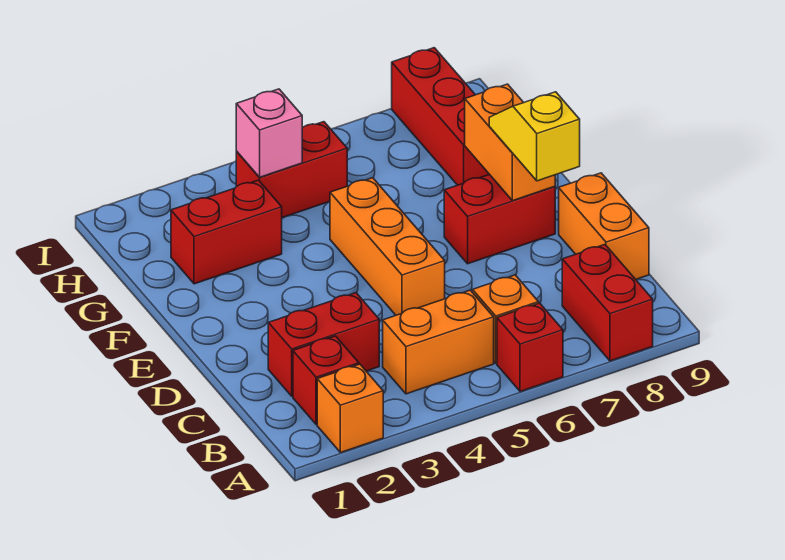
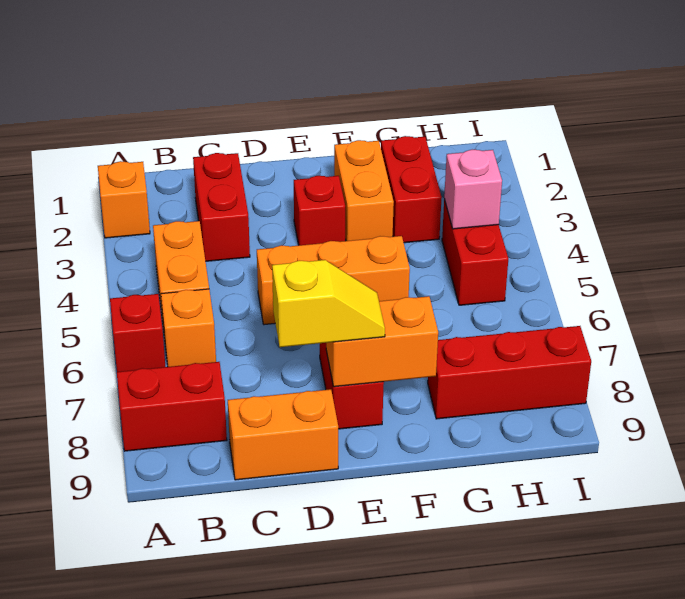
red brick B2 level 1 -> red brick E3 level 1
none -> orange brick F2:F3 level 1

